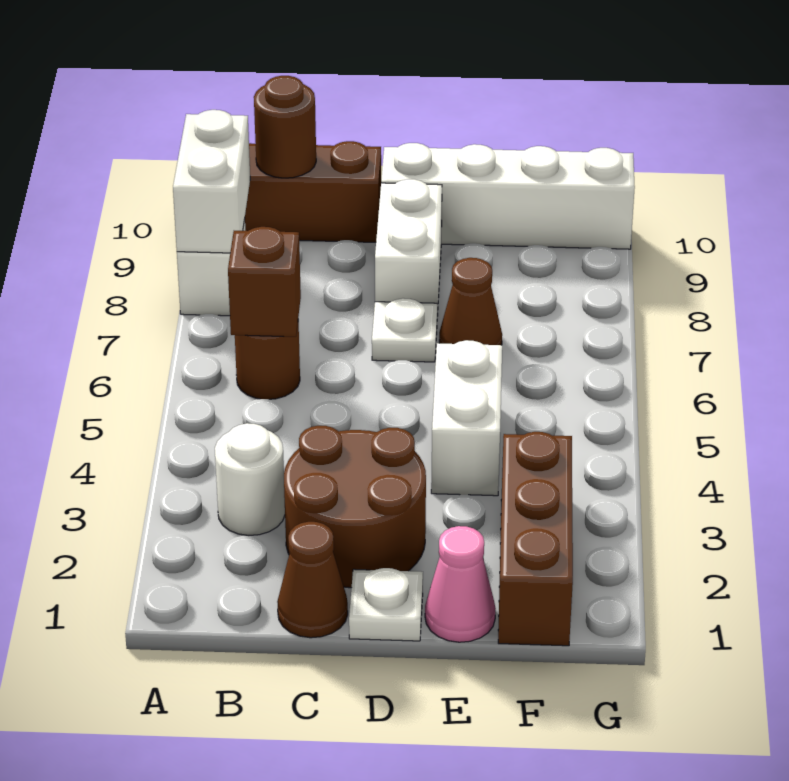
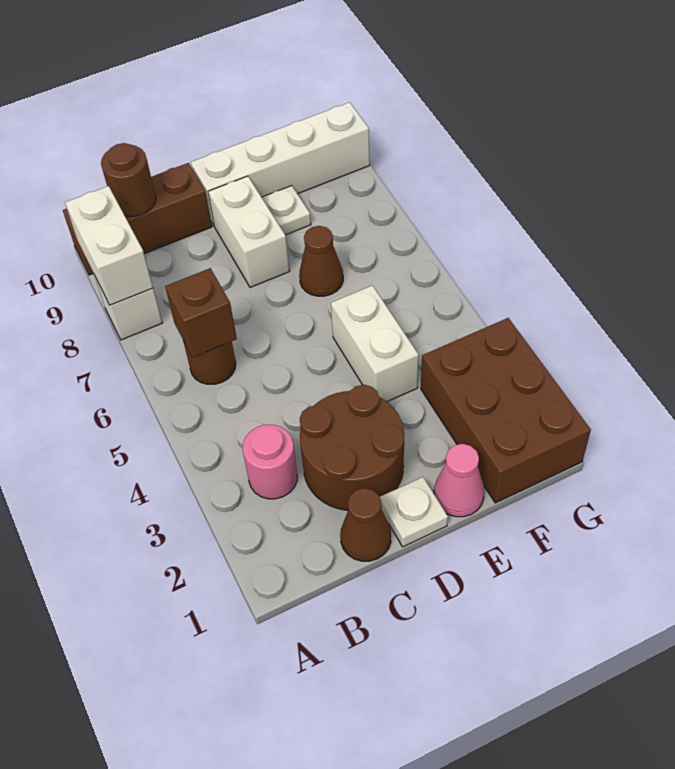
white round brick B3 level 1 -> pink round brick B3 level 1
white plate D7 level 1 -> white plate E9 level 1
brown brick F1:F3 level 1 -> brown brick F1:G3 level 1

